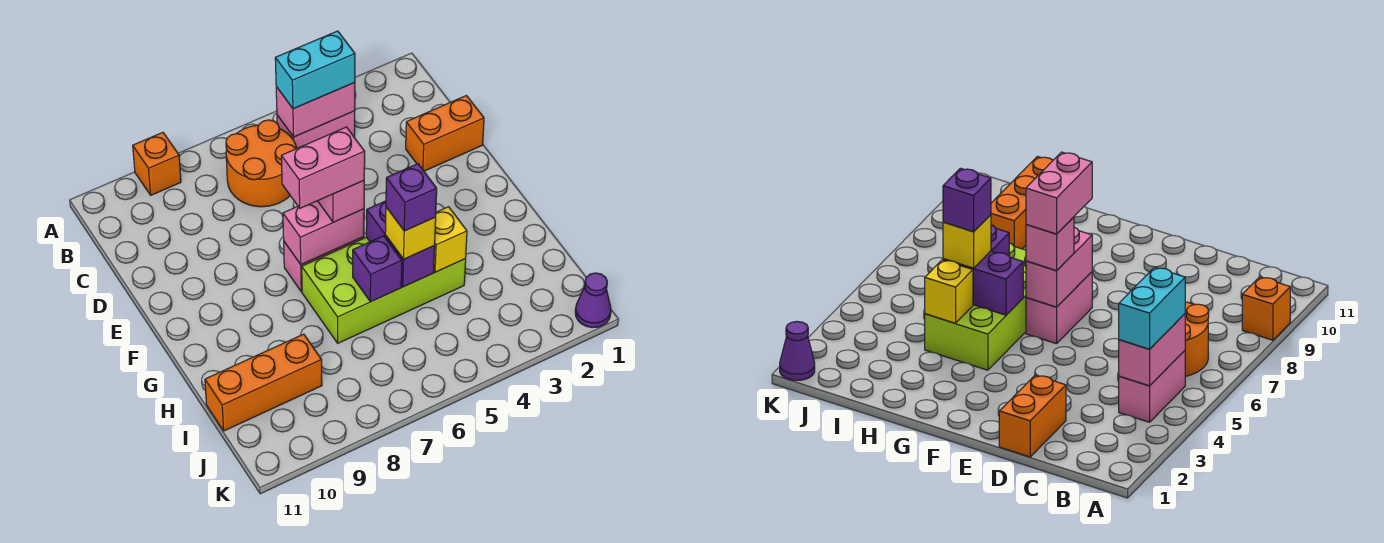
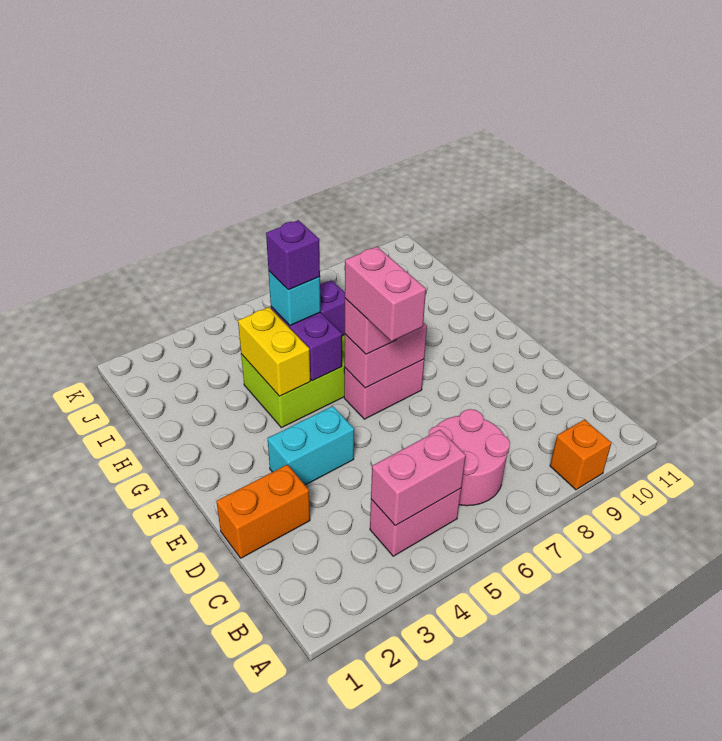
cyan brick B4:B5 level 3 -> cyan brick E3:E4 level 1
orange round brick B6:C7 level 1 -> pink round brick B6:C7 level 1
pink brick F6:F7 level 4 -> pink brick E6:F6 level 4
yellow brick H4 level 2 -> yellow brick G4:H4 level 2
yellow brick H5 level 3 -> cyan brick H5 level 3
orange brick I9:I11 level 1 -> none
purple cone K1 level 1 -> none

